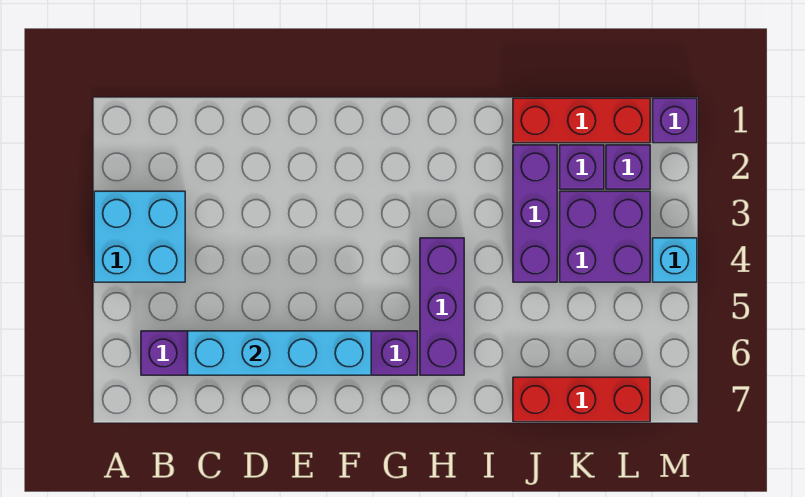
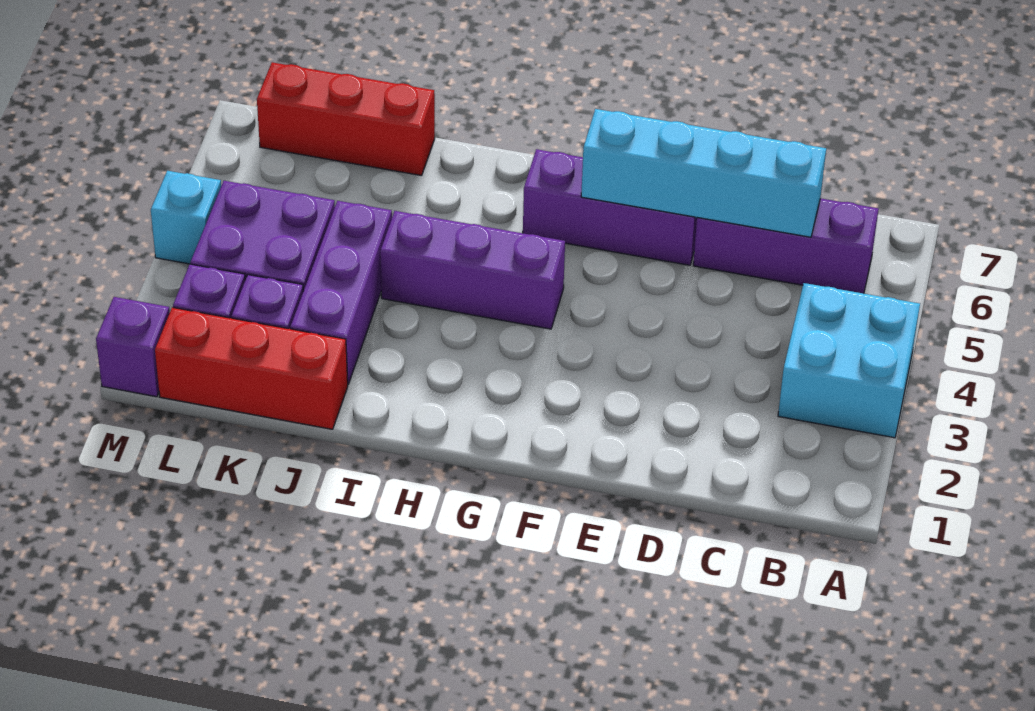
purple brick H4:H6 level 1 -> purple brick G4:I4 level 1

